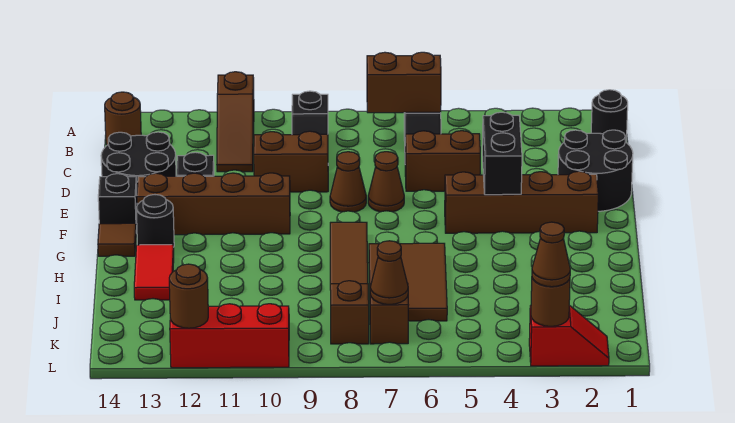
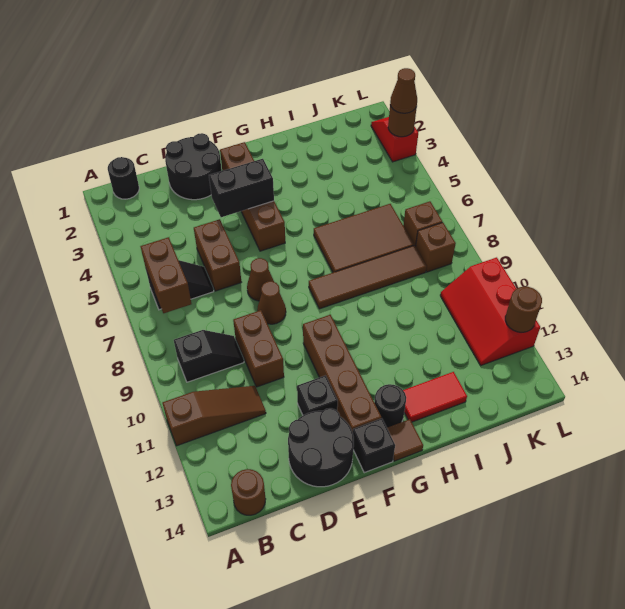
brown cone K7 level 2 -> none

